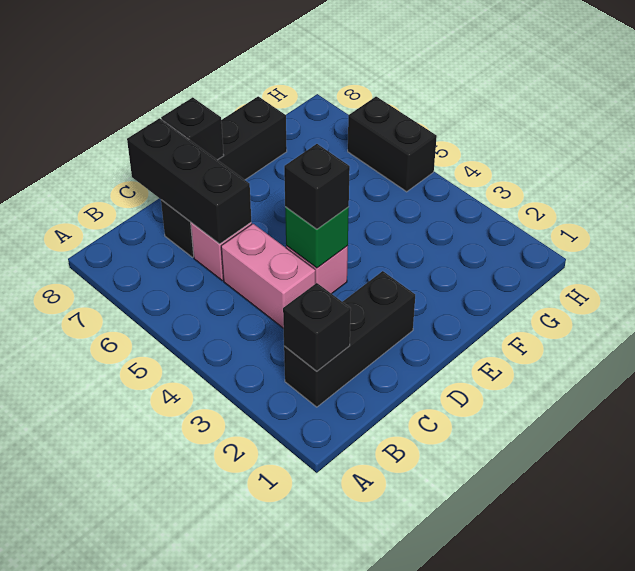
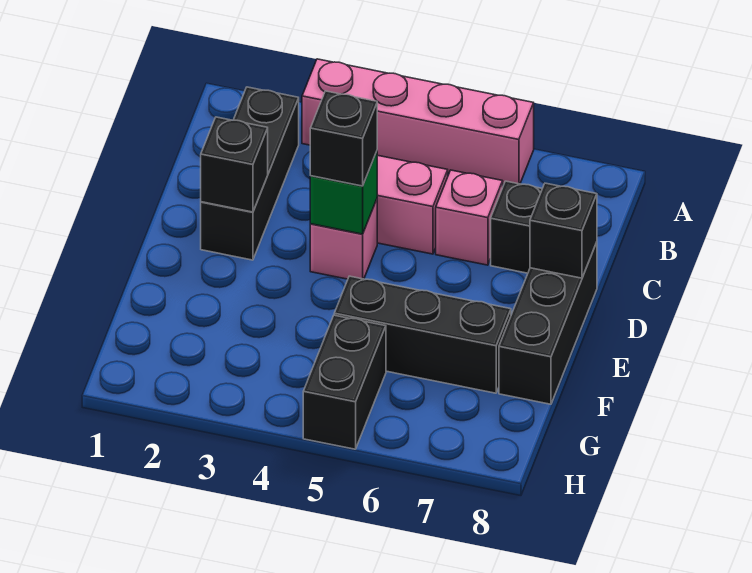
none -> pink brick A3:A6 level 1
black brick B2 level 2 -> black brick D2 level 2
black brick C6:C8 level 2 -> black brick F5:F7 level 1
black brick H5:H6 level 1 -> black brick G5:H5 level 1

